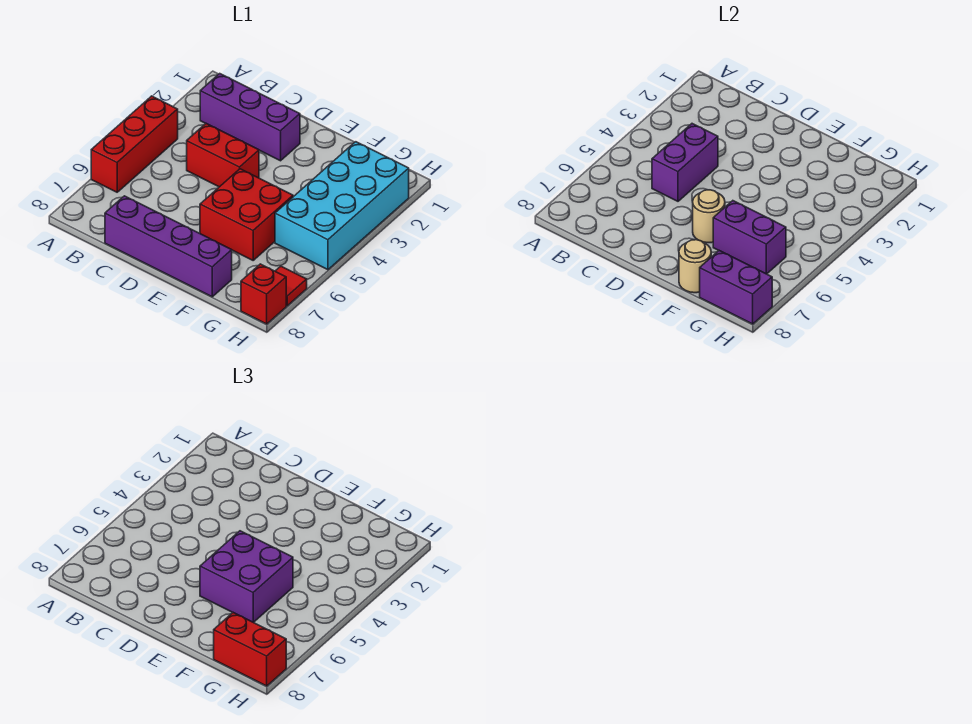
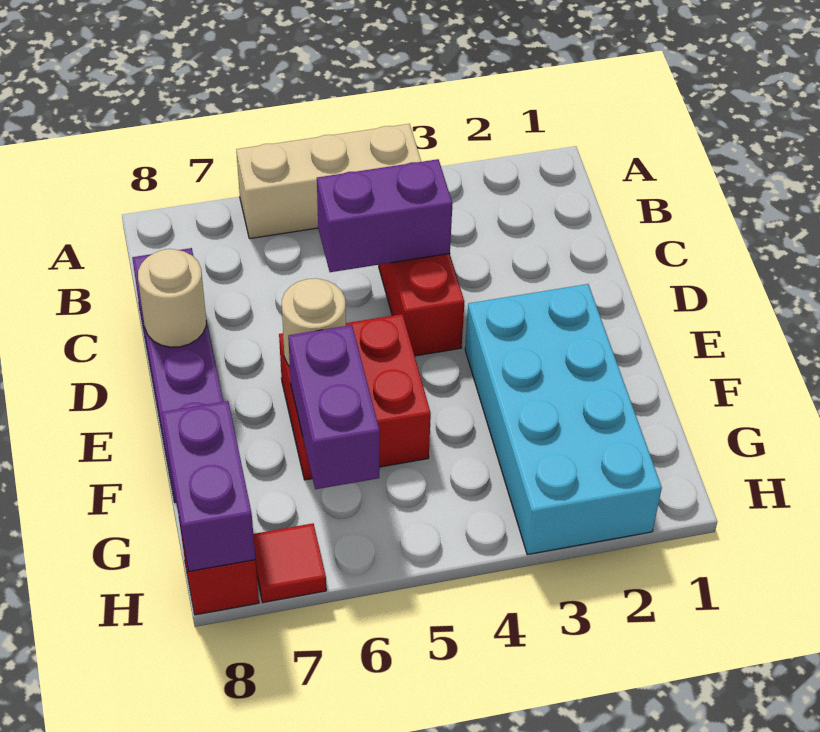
red brick A4:A6 level 1 -> tan brick A4:A6 level 1
purple brick B2:D2 level 1 -> none
purple brick E5:F6 level 3 -> none
tan round brick F8 level 2 -> tan round brick D8 level 2
cyan brick G2:H5 level 1 -> cyan brick E2:H3 level 1
red brick G8:H8 level 3 -> none

